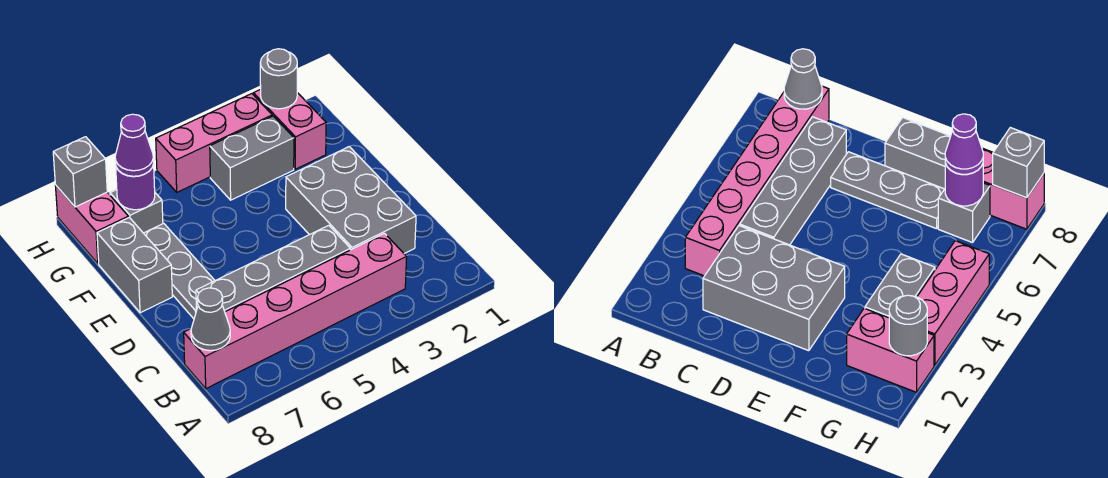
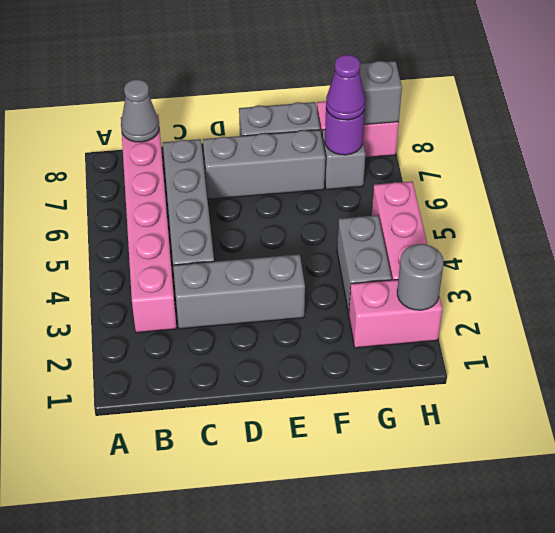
grey brick C2:E3 level 1 -> grey brick C3:E3 level 1
grey plate D7:F7 level 1 -> grey brick D7:F7 level 1

